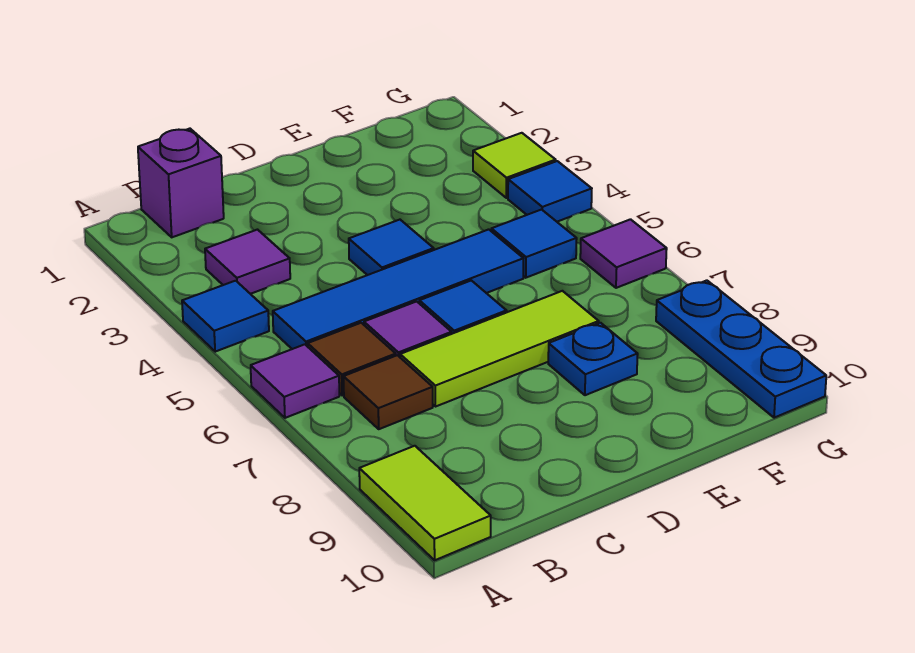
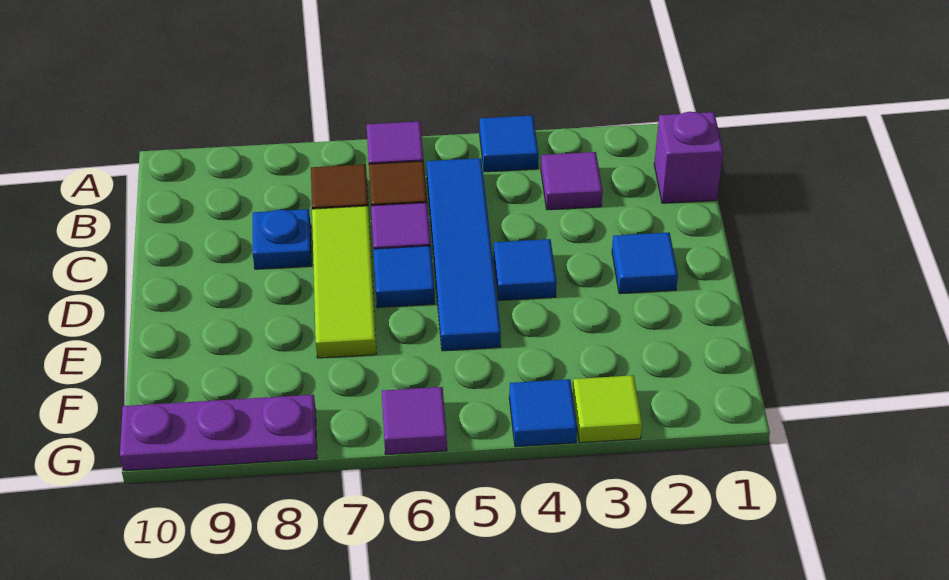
lime tile A9:A10 level 1 -> none
blue plate E8 level 1 -> blue plate C8 level 1
blue tile F5 level 1 -> blue tile D2 level 1
blue plate G8:G10 level 1 -> purple plate G8:G10 level 1

